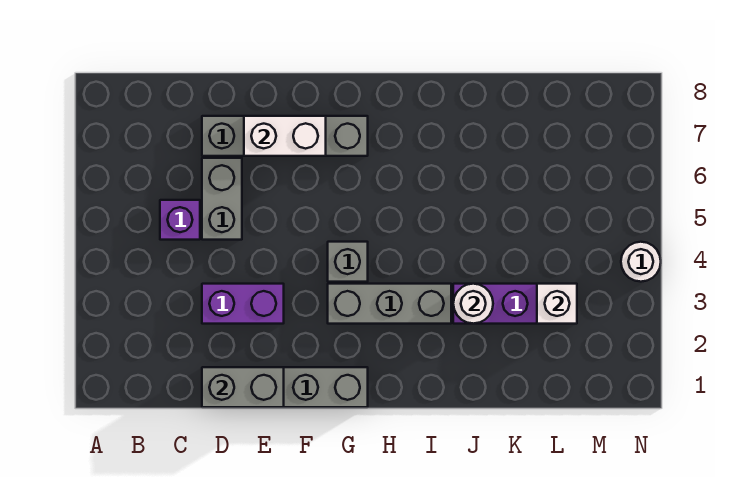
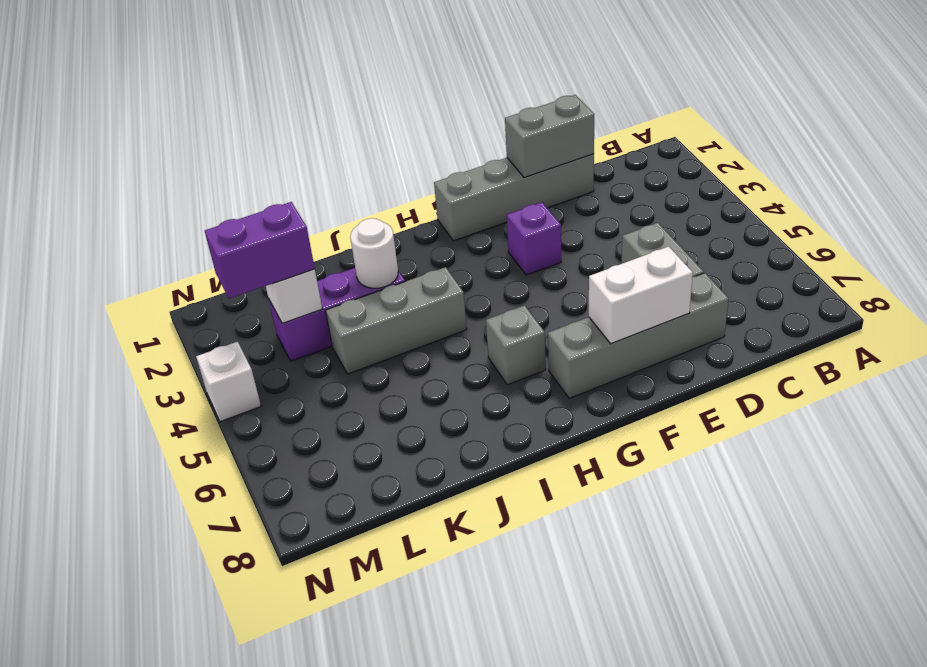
purple brick C5 level 1 -> purple brick F3 level 1
purple brick D3:E3 level 1 -> purple brick L3:M3 level 3
grey brick G3:I3 level 1 -> grey brick I4:K4 level 1
grey brick G4 level 1 -> grey brick H6 level 1
white round brick N4 level 1 -> white brick N4 level 1

